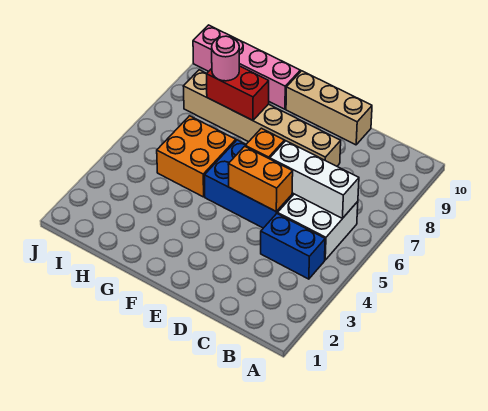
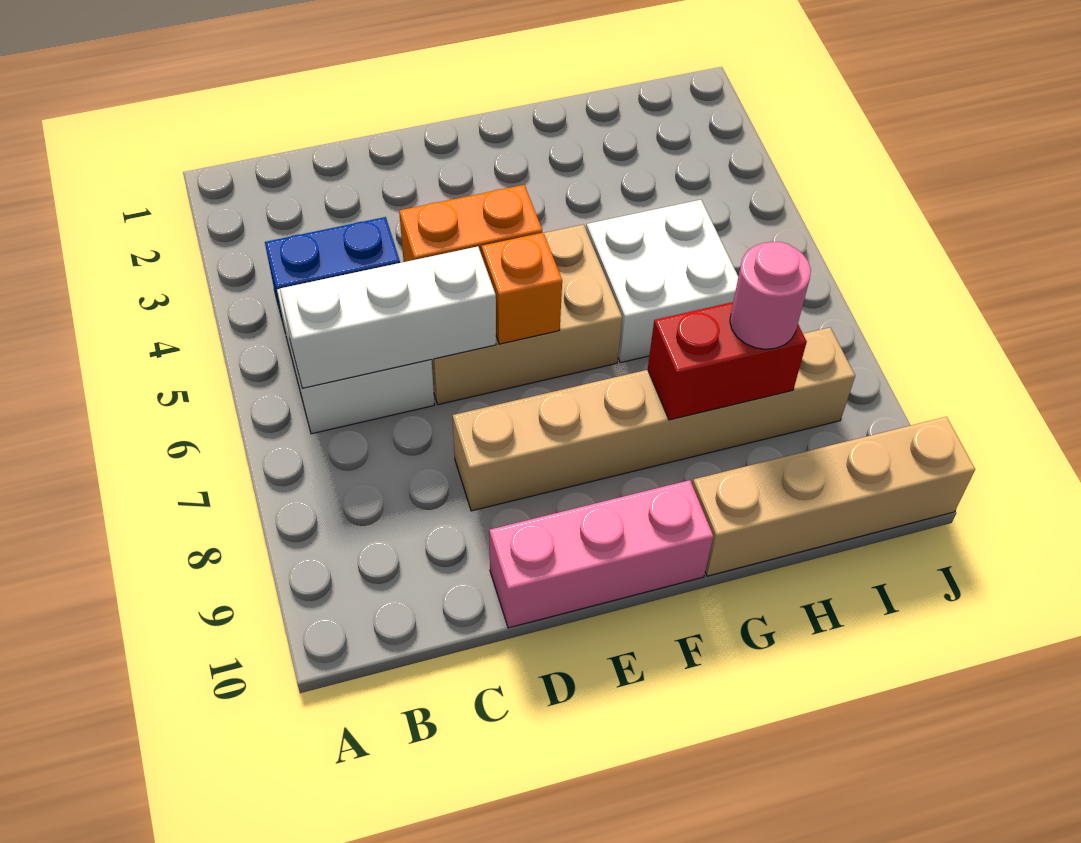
blue brick D5:F6 level 1 -> tan brick D5:F6 level 1
tan brick D10:F10 level 1 -> pink brick D10:F10 level 1
orange brick G5:H6 level 1 -> white brick G5:H6 level 1
pink brick G10:J10 level 1 -> tan brick G10:J10 level 1

